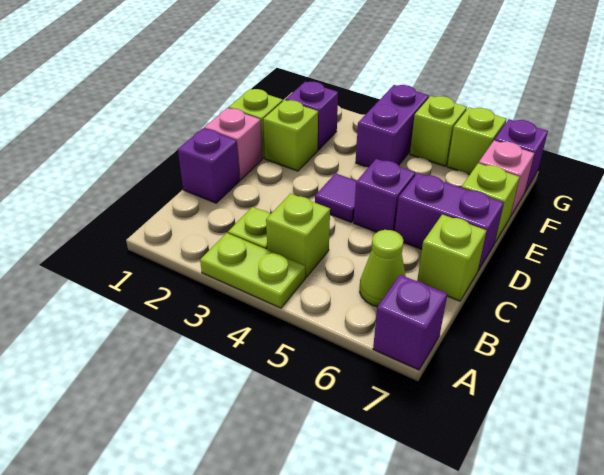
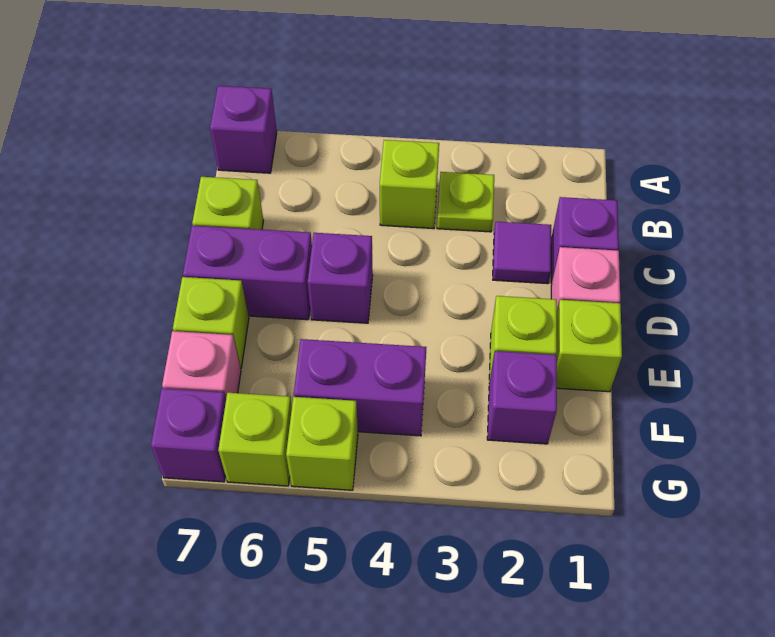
lime plate A3:A4 level 1 -> none
lime cone B6 level 1 -> none
purple tile D4 level 1 -> purple tile C2 level 1
purple brick F4:G4 level 1 -> purple brick F4:F5 level 1

